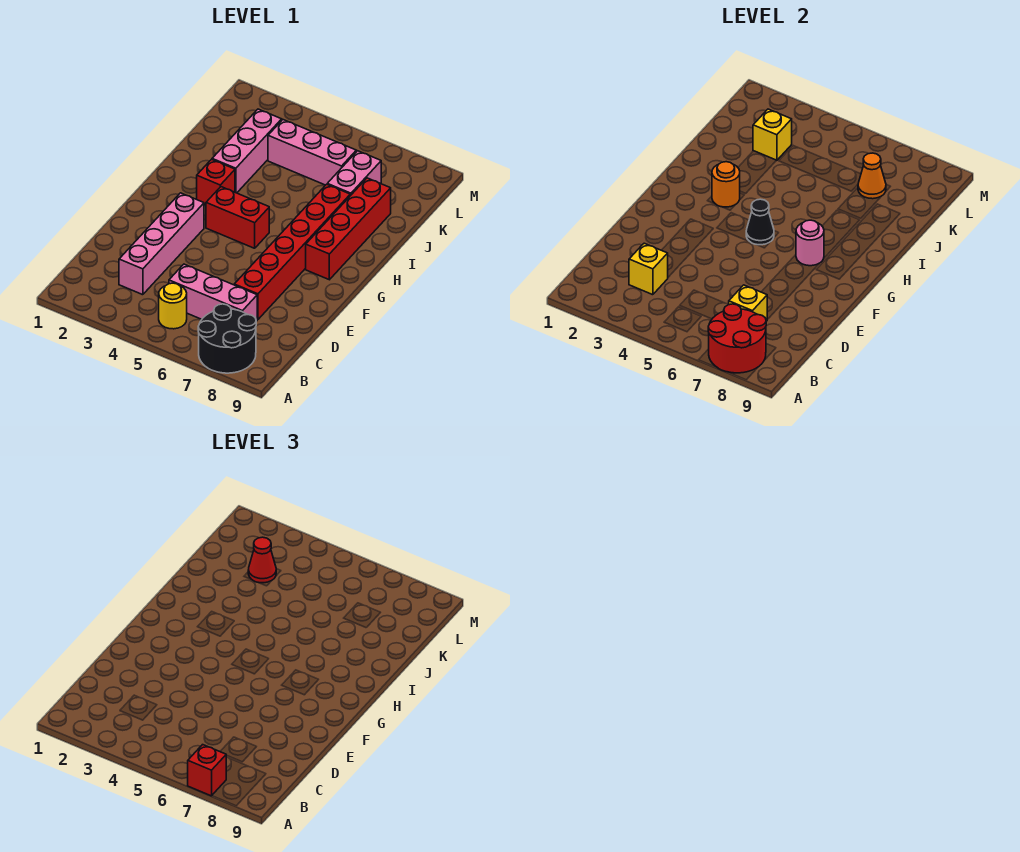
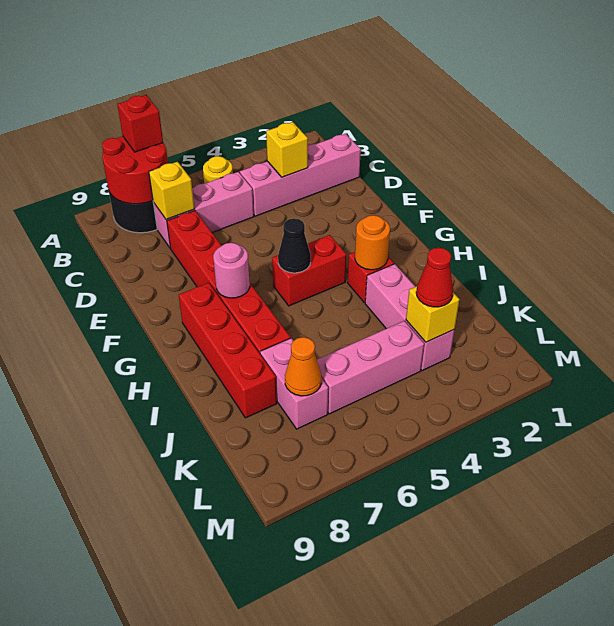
pink brick C3:F3 level 1 -> pink brick C1:C4 level 1

